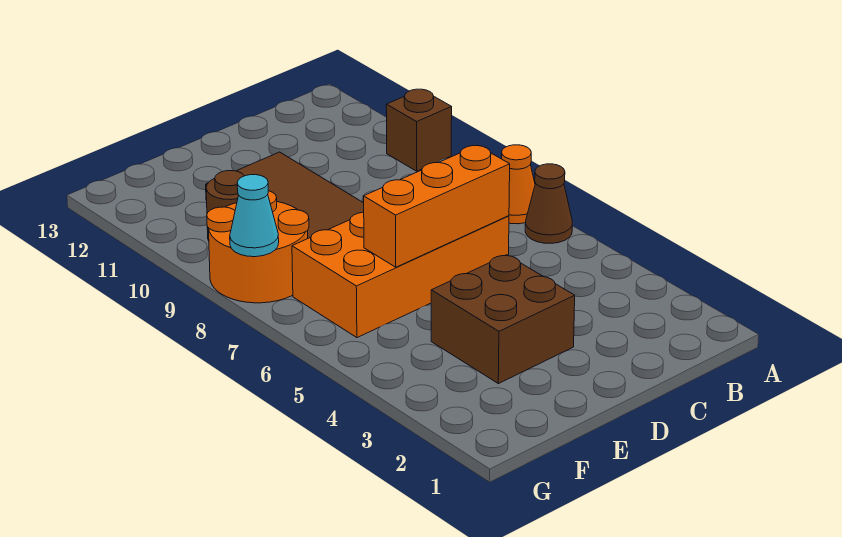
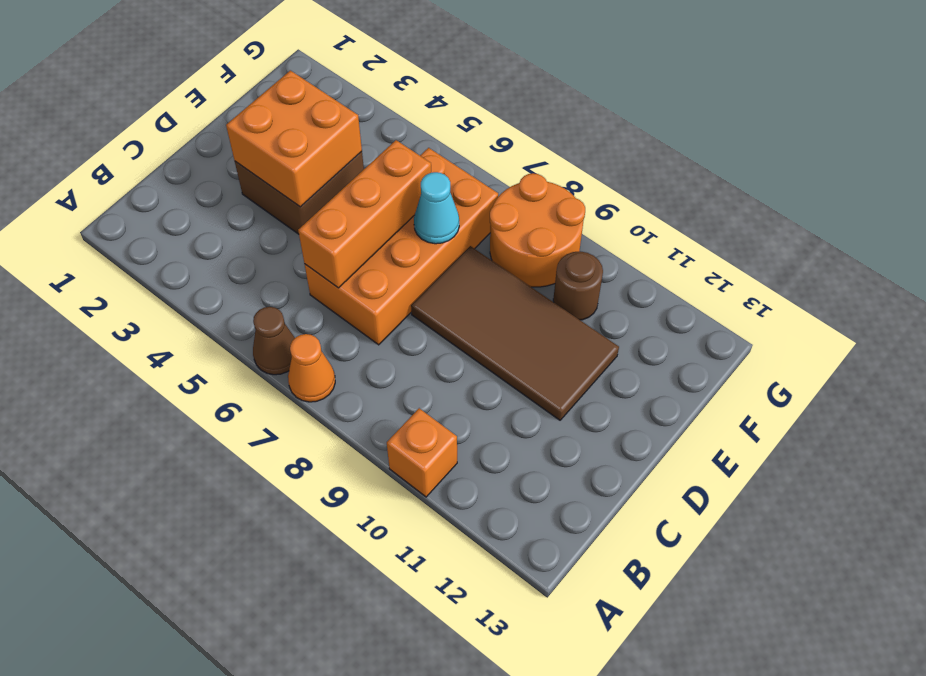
brown brick A10 level 1 -> orange brick A10 level 1
none -> orange brick D3:E4 level 2
cyan cone G8 level 2 -> cyan cone E7 level 2

